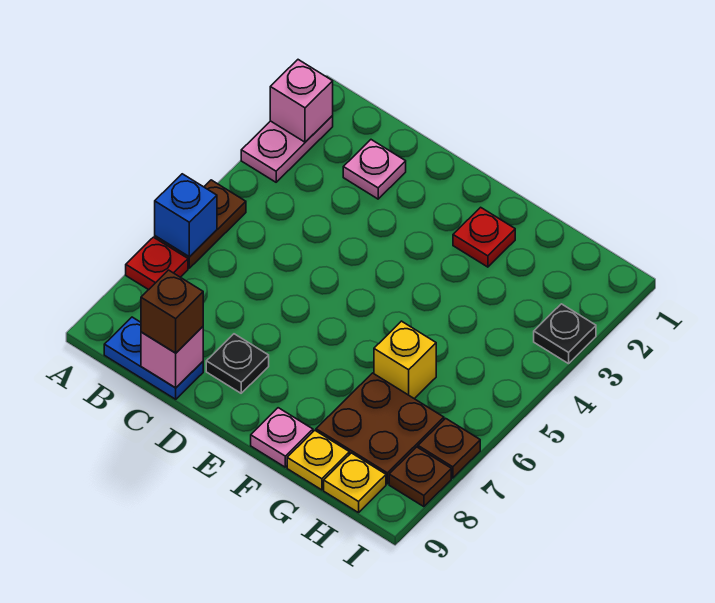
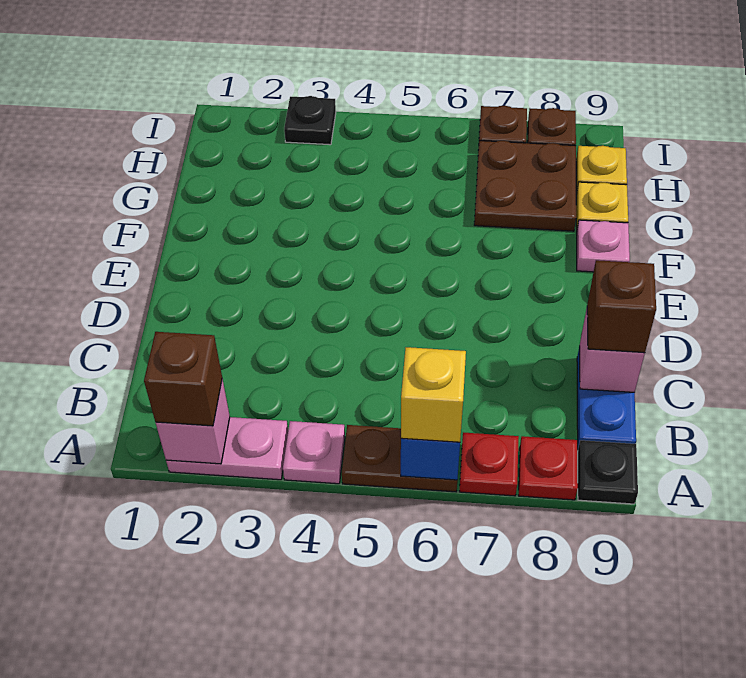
none -> brown brick A2 level 3
pink plate C2 level 1 -> pink plate A4 level 1
black plate D8 level 1 -> black plate A9 level 1
red plate F2 level 1 -> red plate A8 level 1
yellow brick G6 level 1 -> yellow brick A6 level 3

